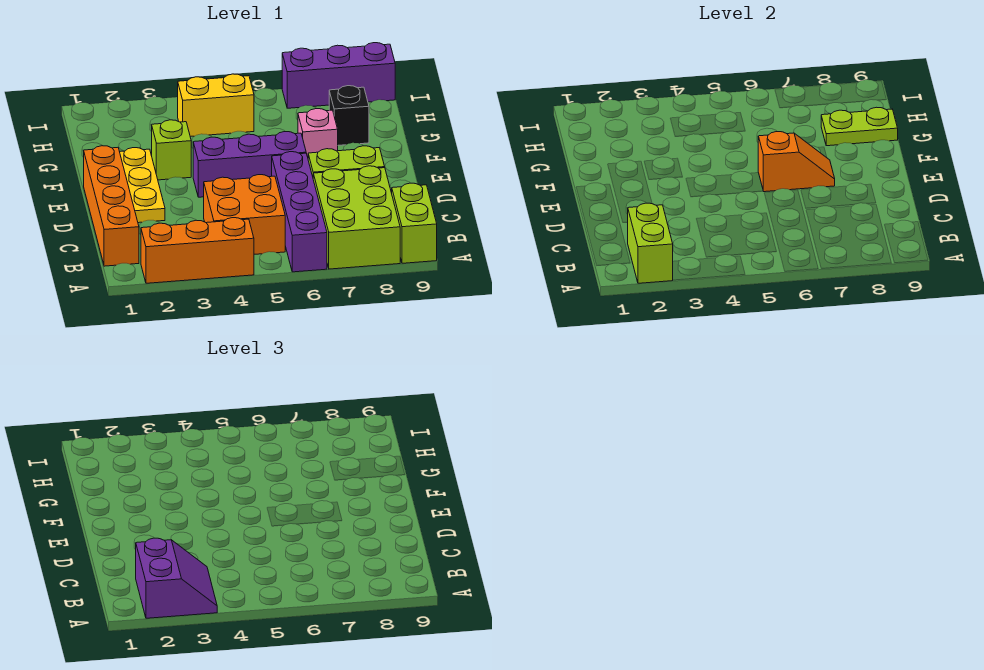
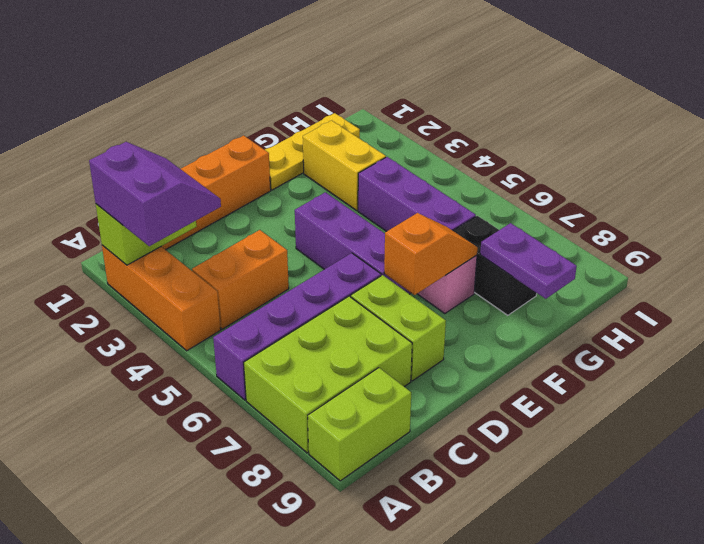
purple slope A2:B3 level 3 top 2 -> purple slope A2:B3 level 3 top A
orange brick B4:C5 level 1 -> orange brick B4:C4 level 1
yellow plate D2:F2 level 1 -> yellow plate F1:H1 level 1
orange slope E6:E7 level 2 top 6 -> orange slope E7:F7 level 2 top E
lime brick F3 level 1 -> none
black brick G8 level 1 -> black brick G7:G8 level 1
lime plate G8:G9 level 2 -> purple plate G8:G9 level 2
yellow brick H4:H5 level 1 -> yellow brick G2:G3 level 1
purple brick I7:I9 level 1 -> purple brick G4:G6 level 1

